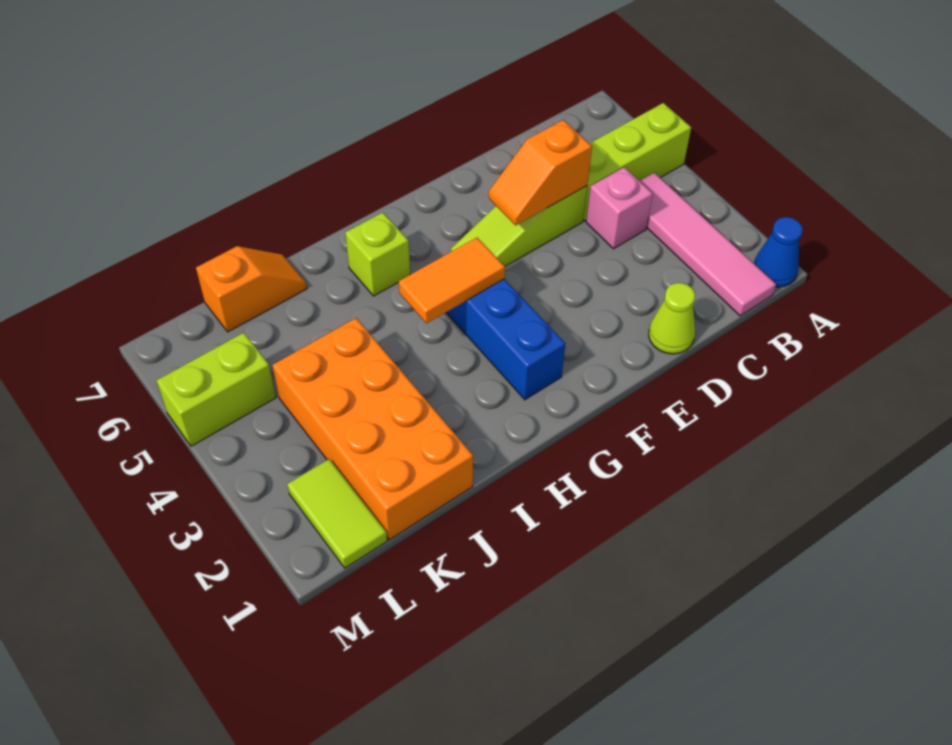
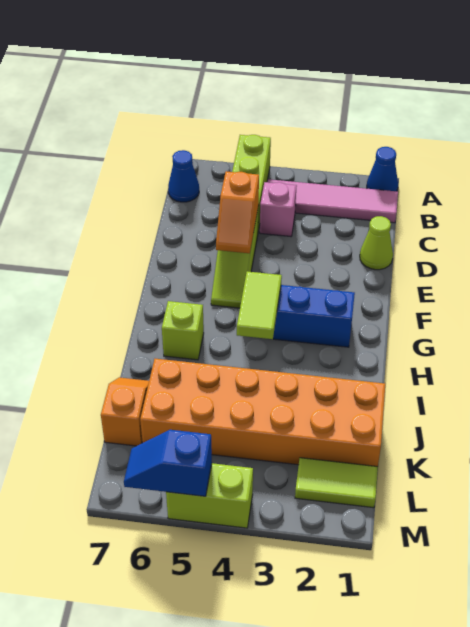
none -> blue cone B7 level 1
orange tile G4:H4 level 2 -> lime tile G4:H4 level 2
orange brick J1:K4 level 1 -> orange brick J1:K6 level 1
lime brick L5:M5 level 1 -> lime brick M4:M5 level 1
none -> blue slope M5:M6 level 2 top 5

